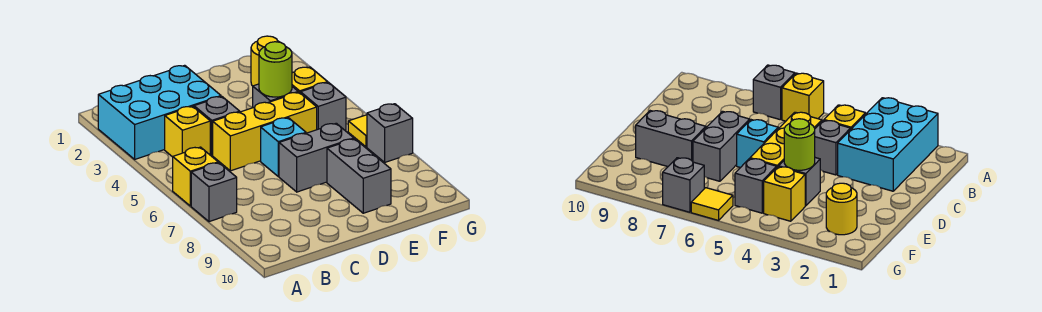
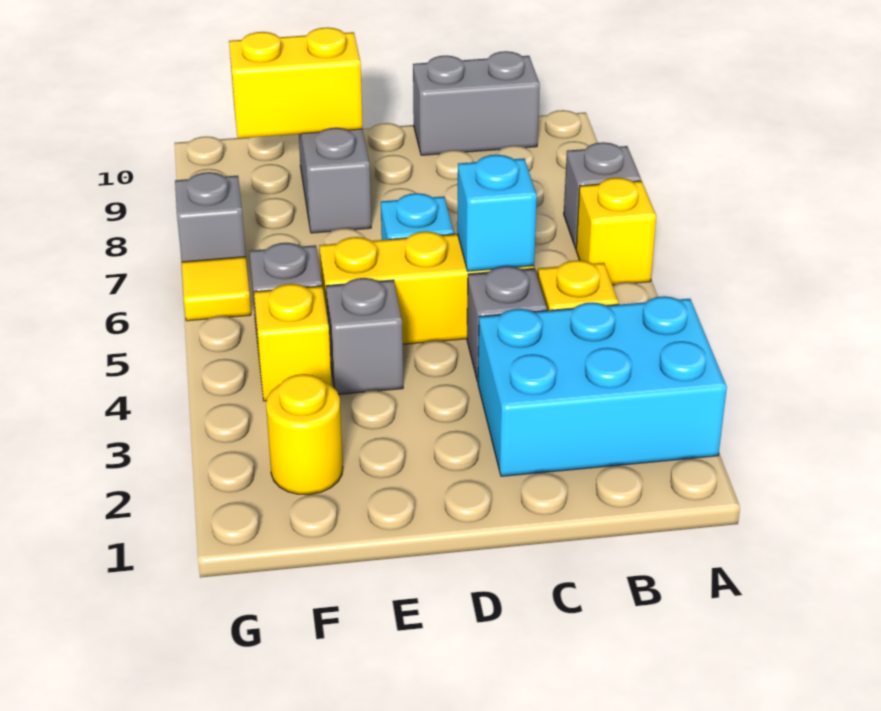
none -> cyan brick C5 level 2
grey brick D7:E7 level 1 -> grey brick B10:C10 level 1
lime round brick E4 level 2 -> none
none -> yellow brick E9:F9 level 2

